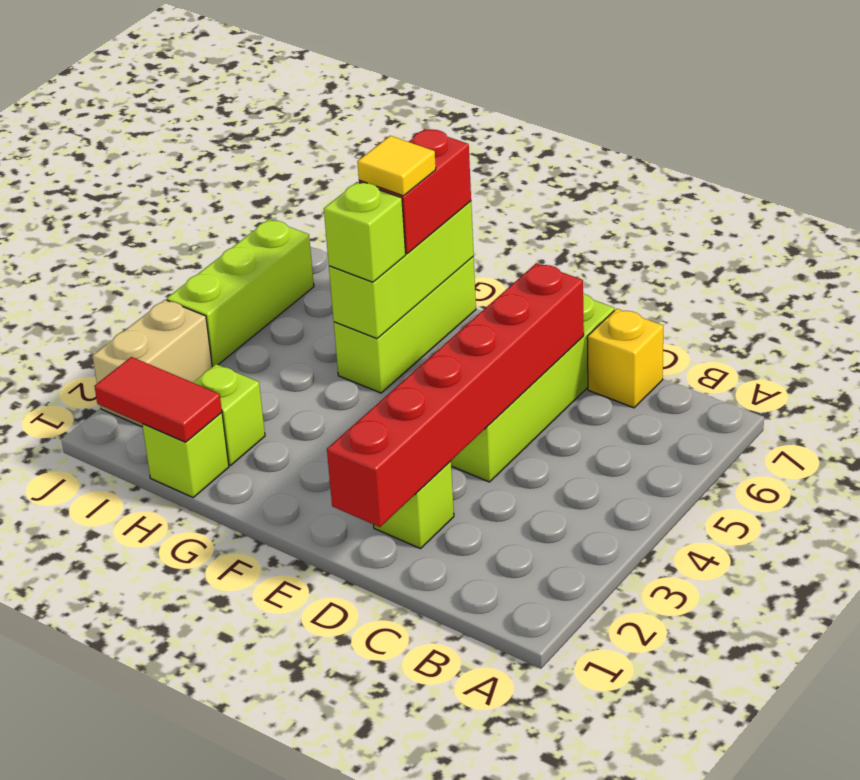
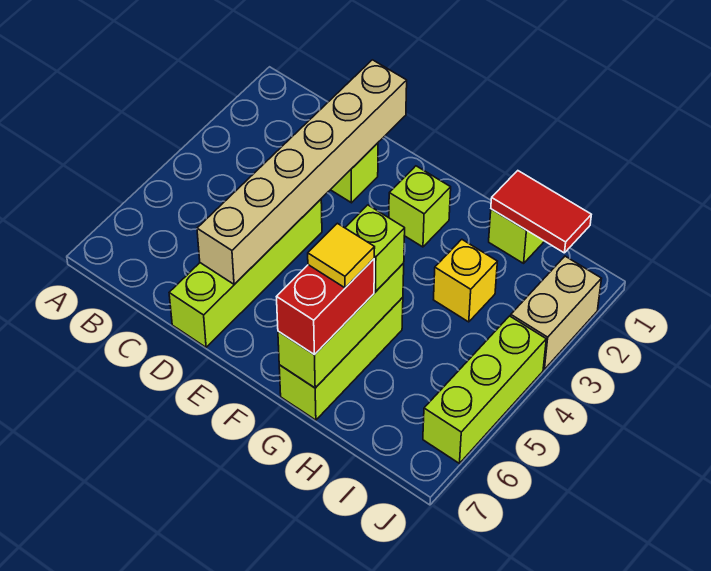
yellow brick C7 level 1 -> yellow brick H3 level 1
red brick D1:D6 level 2 -> tan brick D1:D6 level 2
lime brick H2 level 1 -> lime brick F2 level 1

